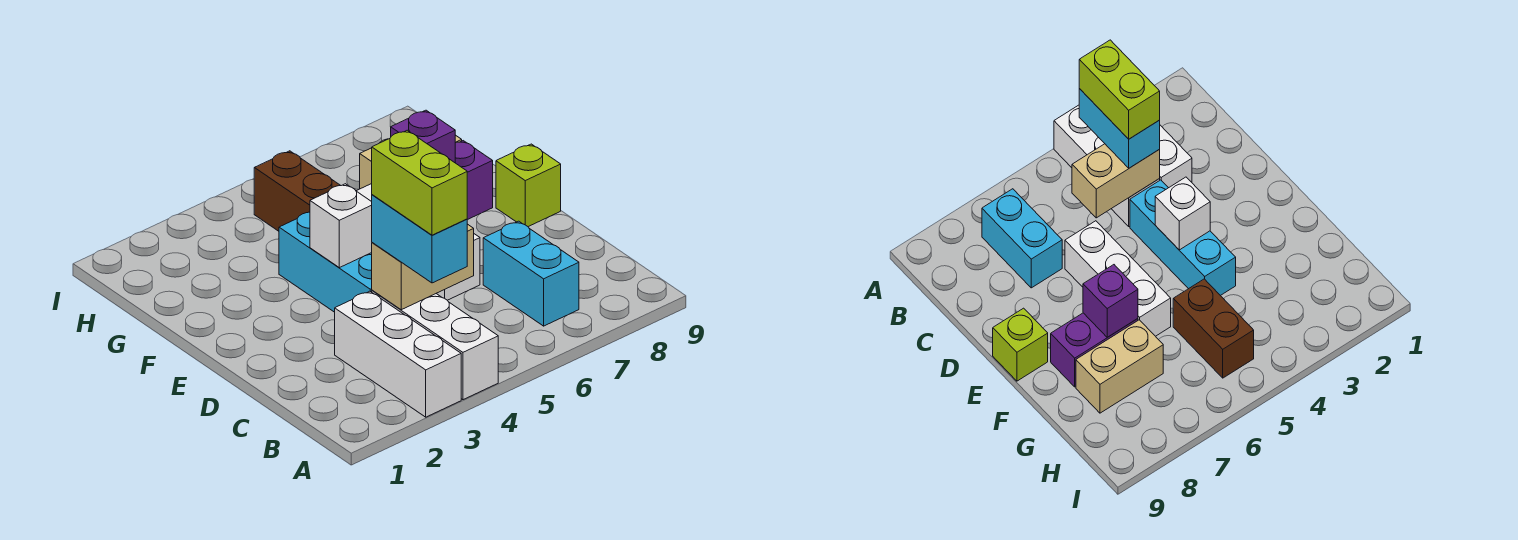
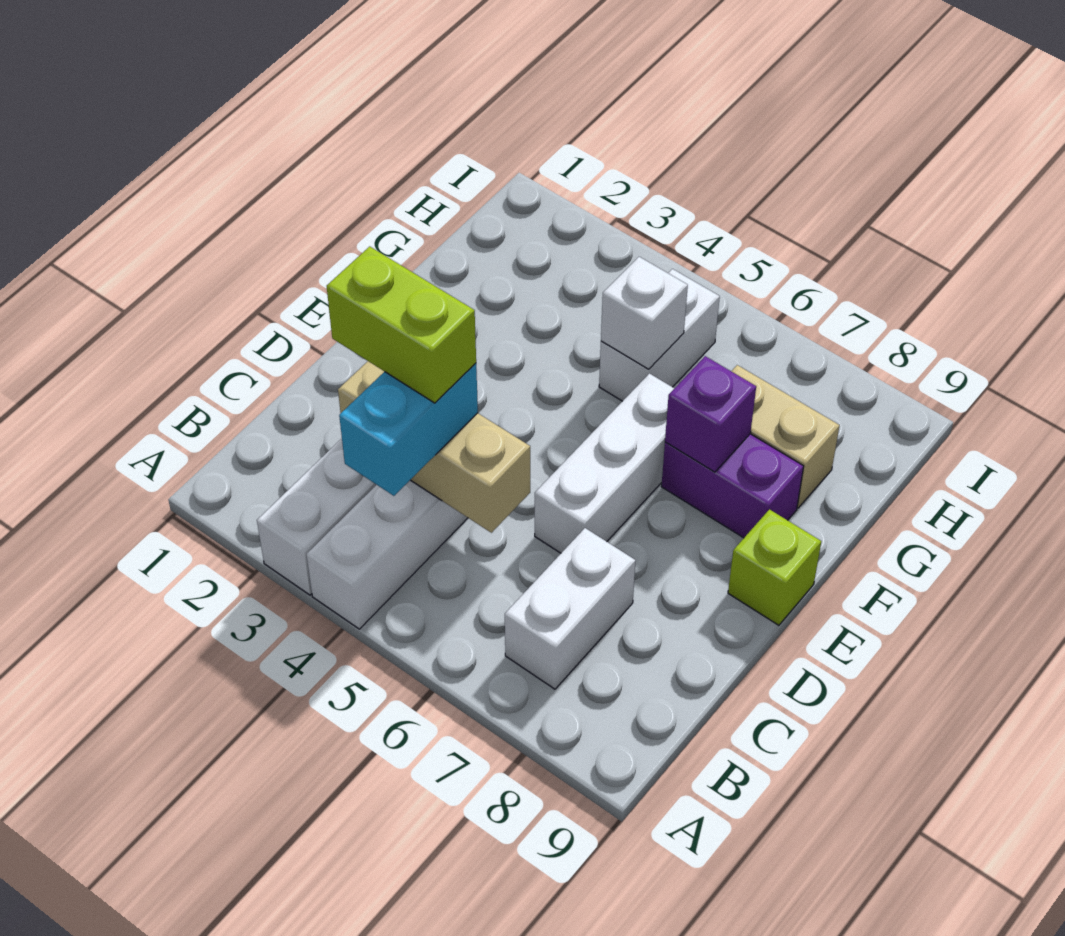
lime brick B4:C4 level 4 -> lime brick C3:C4 level 4
cyan brick B7:C7 level 1 -> white brick B7:C7 level 1
tan brick C4:C5 level 2 -> tan brick C3:C5 level 2
cyan brick D4:F4 level 1 -> none
white brick E4 level 2 -> white brick G5 level 2
brown brick G5:H5 level 1 -> white brick G5:H5 level 1

